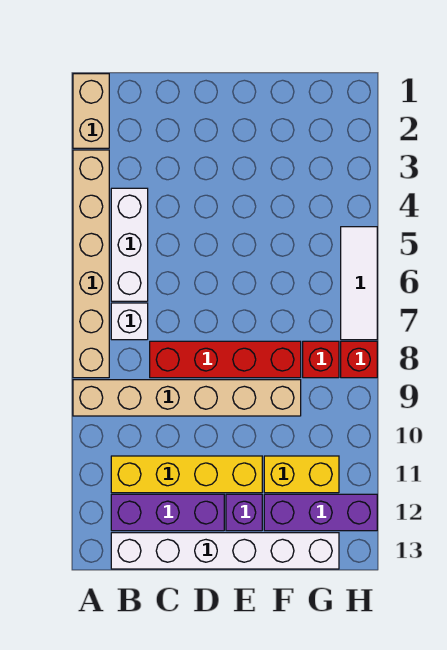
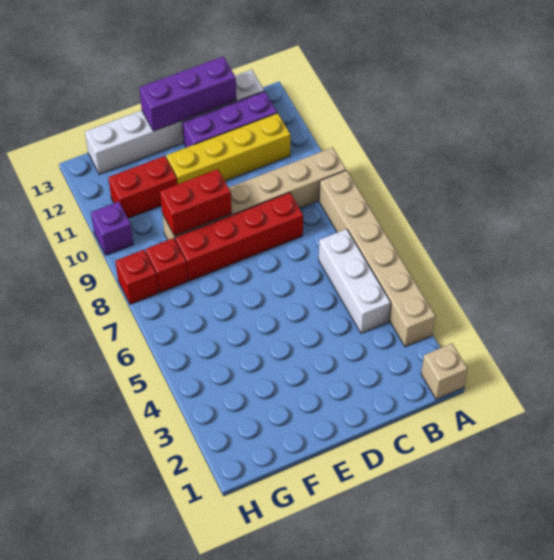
tan brick A1:A2 level 1 -> tan brick A1 level 1
white brick B7 level 1 -> none
none -> red brick E9:F9 level 2
purple brick E12 level 1 -> purple brick H10 level 1
yellow brick F11:G11 level 1 -> red brick F11:G11 level 1
purple brick F12:H12 level 1 -> purple brick C13:E13 level 2
white tile H5:H7 level 1 -> none

